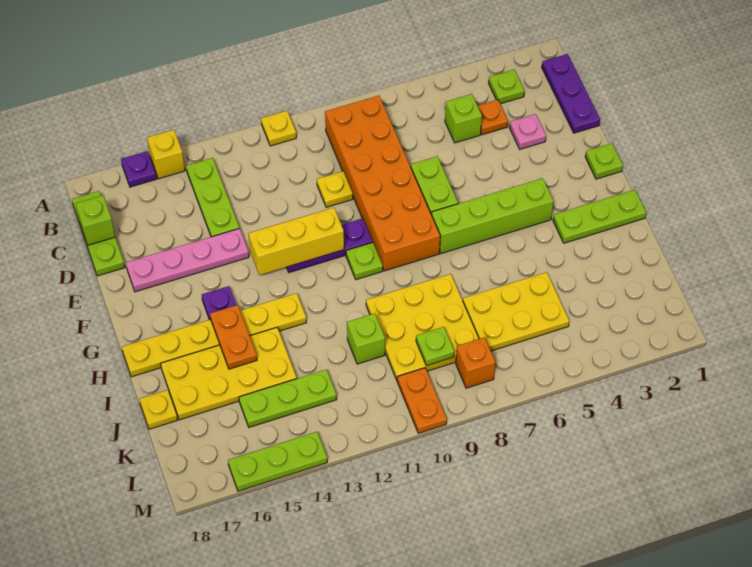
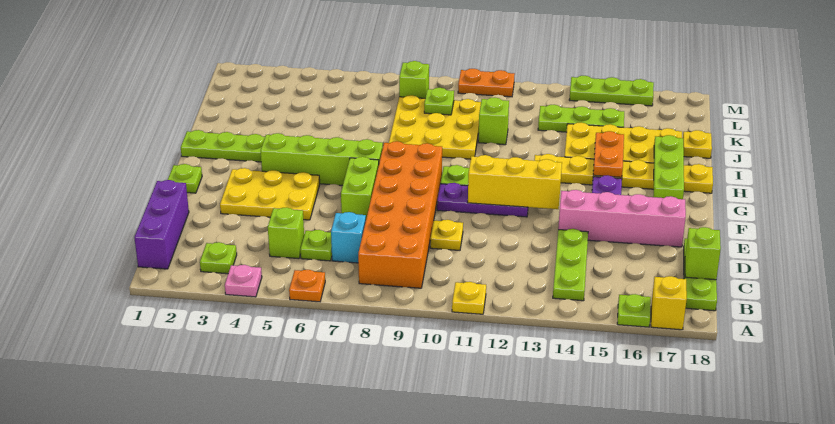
yellow brick A15 level 1 -> yellow brick A17 level 1
purple plate A16 level 1 -> lime plate A16 level 1
purple plate B1:D1 level 1 -> purple brick B1:D1 level 1
orange plate C4 level 1 -> orange plate A6 level 1
none -> lime plate C6 level 1
none -> cyan brick C7 level 1
pink plate D3 level 1 -> pink plate A4 level 1
pink plate E14:E17 level 1 -> pink brick E14:E17 level 1
none -> lime plate G17:I17 level 2
yellow plate J5:K7 level 1 -> yellow plate E3:F5 level 1
orange brick L8 level 1 -> lime brick L8 level 1
orange plate L10:M10 level 1 -> orange plate M10:M11 level 1

